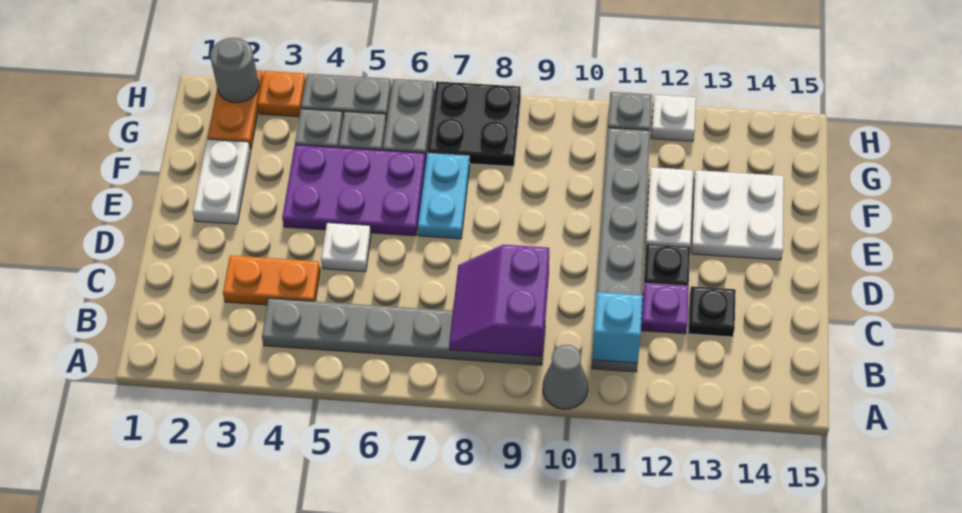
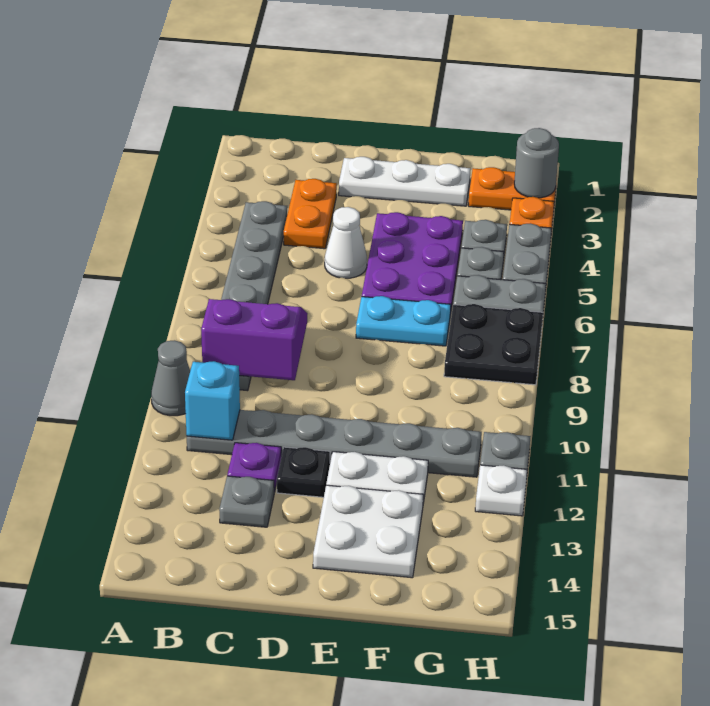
black plate C13 level 1 -> grey plate C13 level 1
white plate D5 level 1 -> white cone D5 level 1
white plate E2:F2 level 1 -> white plate D2:F2 level 1

